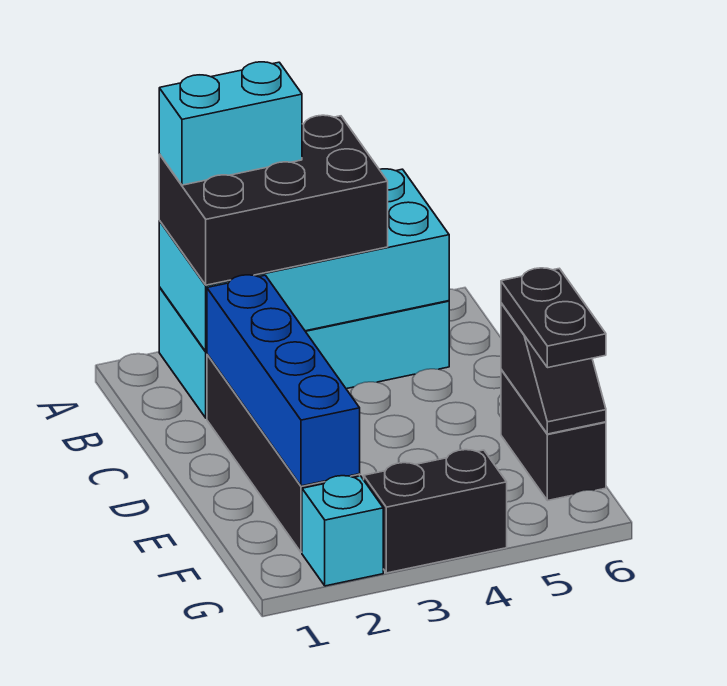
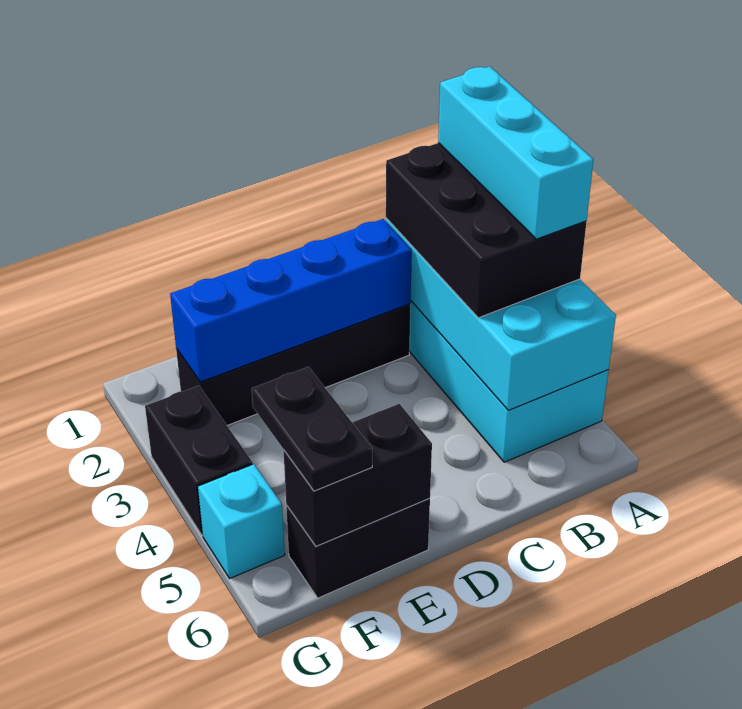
cyan brick A2:A3 level 4 -> cyan brick A2:A4 level 4
black slope E6:F6 level 2 top E -> black brick E6:F6 level 2
black plate E6:F6 level 3 -> black plate F5:F6 level 3
cyan brick G2 level 1 -> cyan brick G5 level 1

